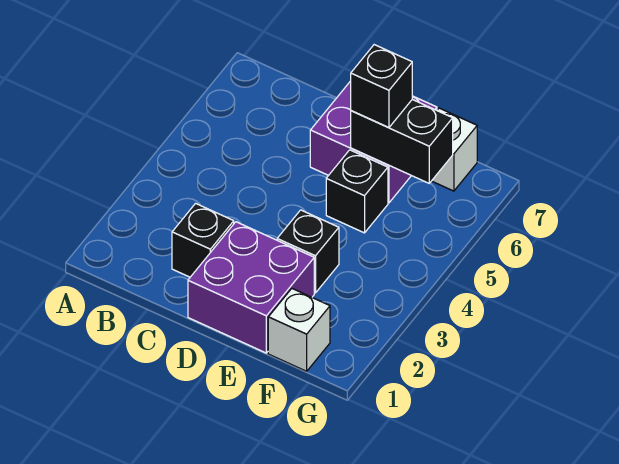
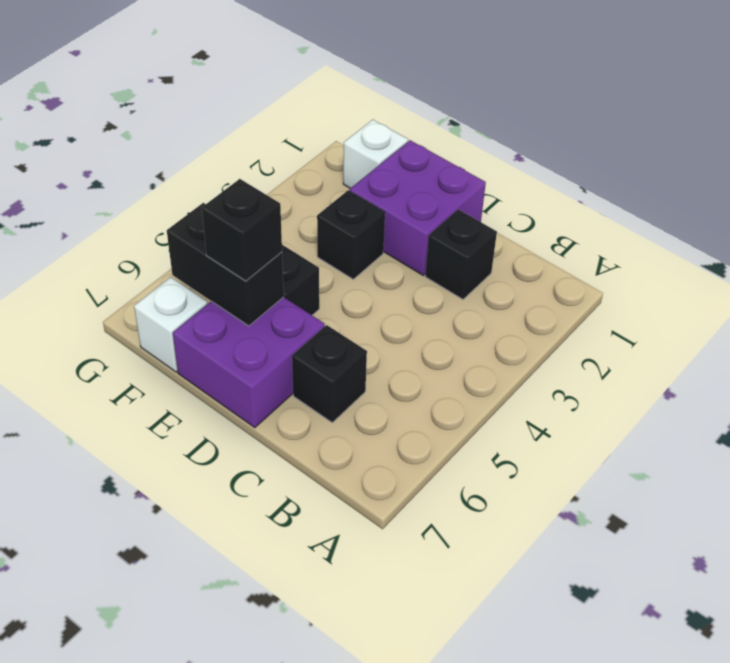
none -> black brick C6 level 1

